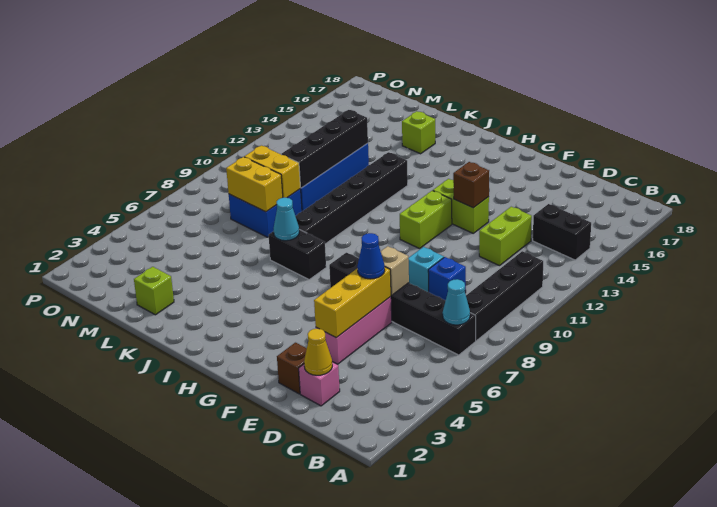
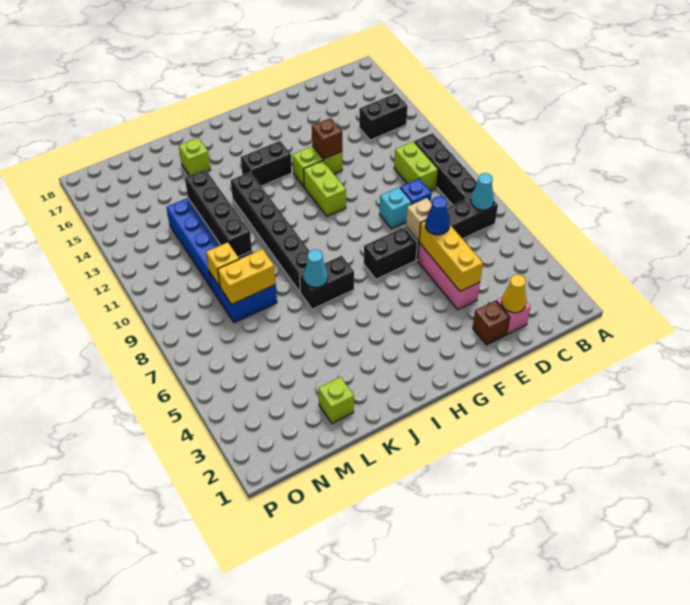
lime brick D12:D13 level 1 -> lime brick C10:C11 level 1
none -> black brick H14:I14 level 1
yellow brick L9:M9 level 2 -> yellow brick M9 level 2

